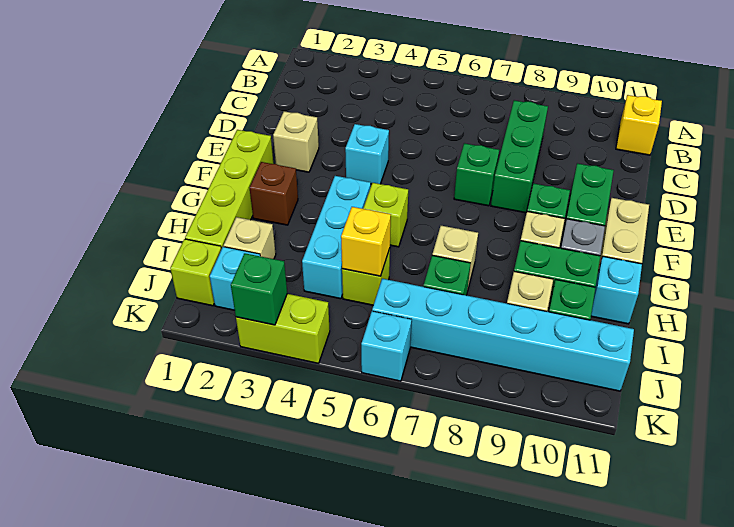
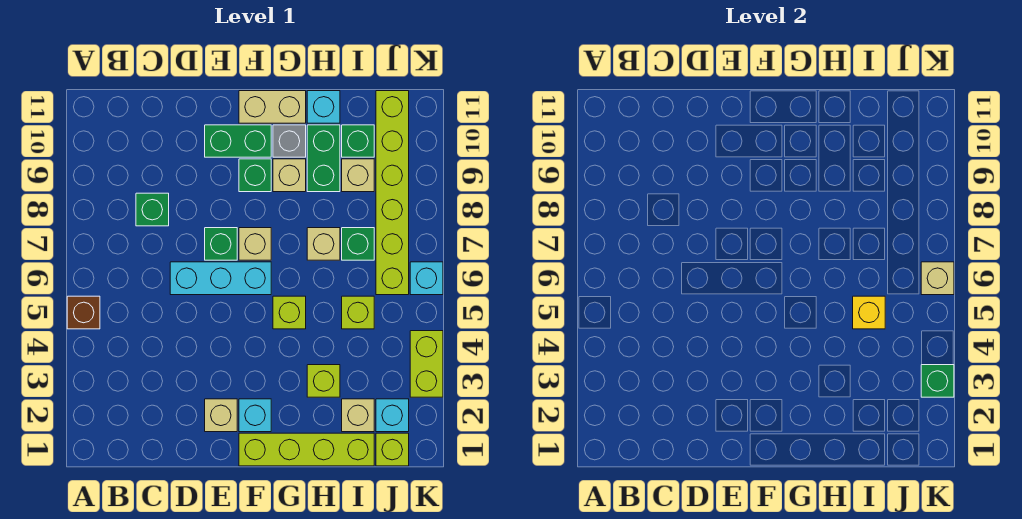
yellow brick B11 level 1 -> none
green brick C8:E8 level 1 -> green brick C8 level 1
cyan brick E4 level 1 -> cyan brick F2 level 1
none -> tan brick F7 level 1
brown brick G2 level 1 -> brown brick A5 level 1
cyan brick G4:I4 level 1 -> cyan brick D6:F6 level 1
none -> lime brick H3 level 1
cyan brick J6:J11 level 1 -> lime brick J6:J11 level 1
none -> tan brick K6 level 2

